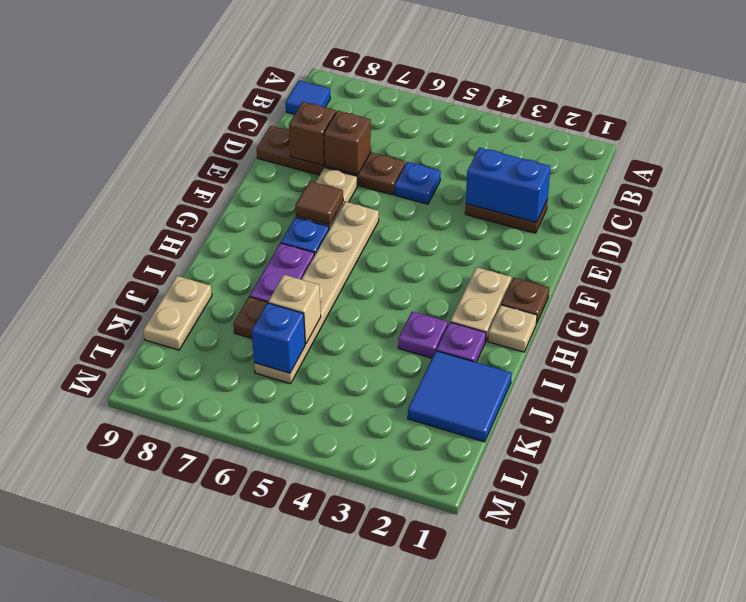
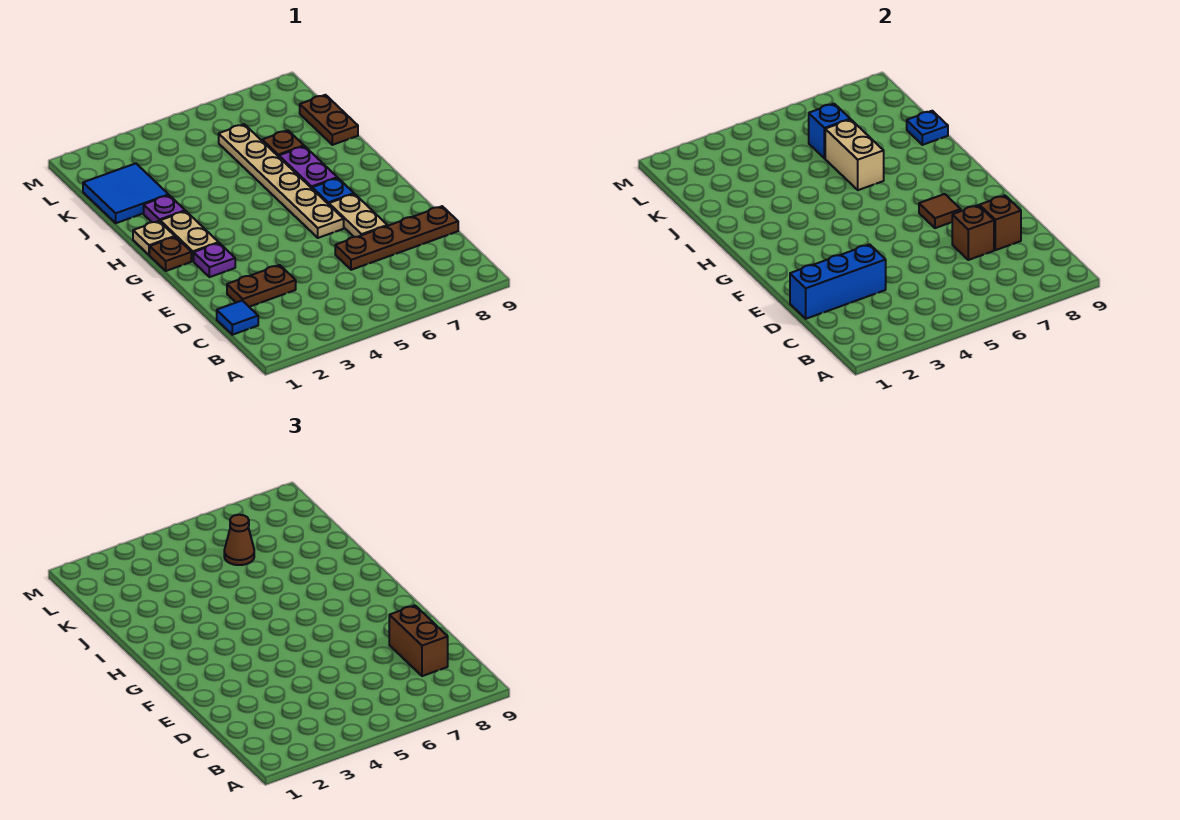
blue tile B9 level 1 -> blue tile C1 level 1
none -> brown brick C8:D8 level 3
blue brick D2:D3 level 2 -> blue brick D1:D3 level 2
blue plate D5 level 1 -> blue plate J9 level 2
purple plate I3 level 1 -> purple plate F2 level 1
tan brick J6 level 2 -> tan brick I6:J6 level 2
tan plate J9:K9 level 1 -> brown plate J9:K9 level 1
none -> brown cone K6 level 3

